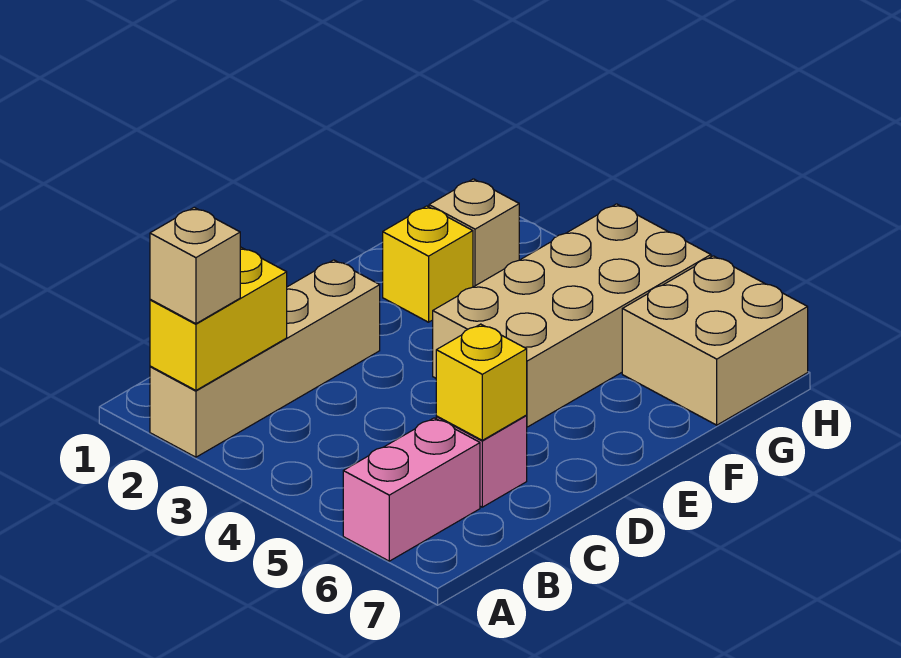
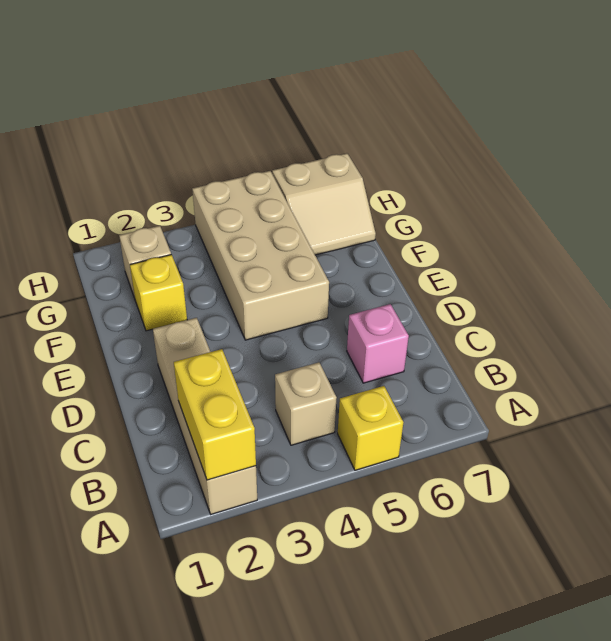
tan brick A2 level 3 -> tan brick B4 level 1
pink brick A6:B6 level 1 -> none
yellow brick C6 level 2 -> yellow brick A5 level 1
tan brick G6:H7 level 1 -> tan slope G6:H7 level 1 top H

